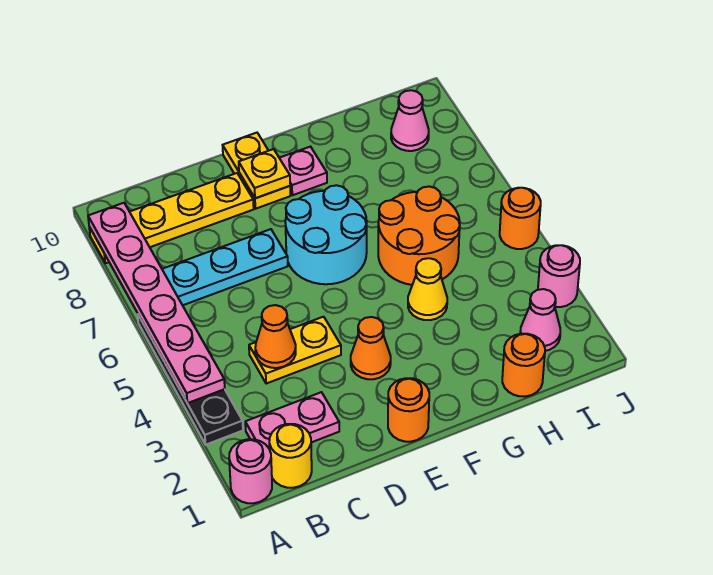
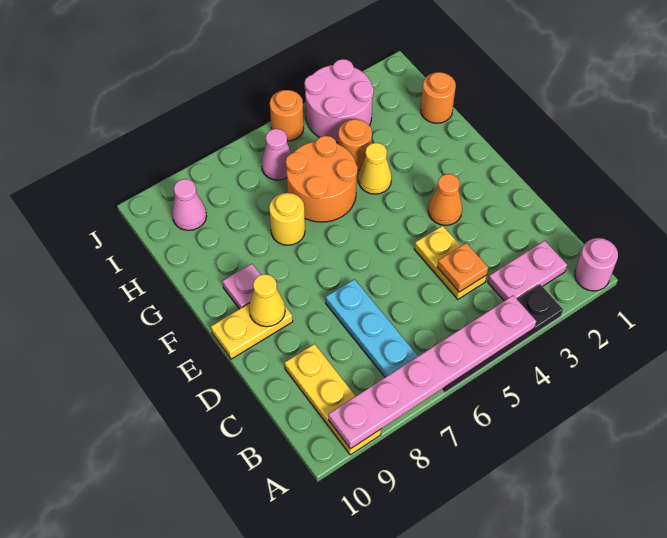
yellow plate A9:D9 level 1 -> yellow plate A9:C9 level 1
yellow round brick B1 level 1 -> yellow round brick G7 level 1
pink plate B2:C2 level 1 -> pink plate B2:B3 level 1
orange cone C4 level 2 -> orange plate C4 level 2
orange round brick E1 level 1 -> orange round brick H4 level 1
cyan round brick E6:F7 level 1 -> none
yellow plate E9 level 2 -> yellow cone E9 level 2
pink cone I2 level 1 -> pink cone I6 level 1
pink round brick J3 level 1 -> pink round brick I3:J4 level 1

